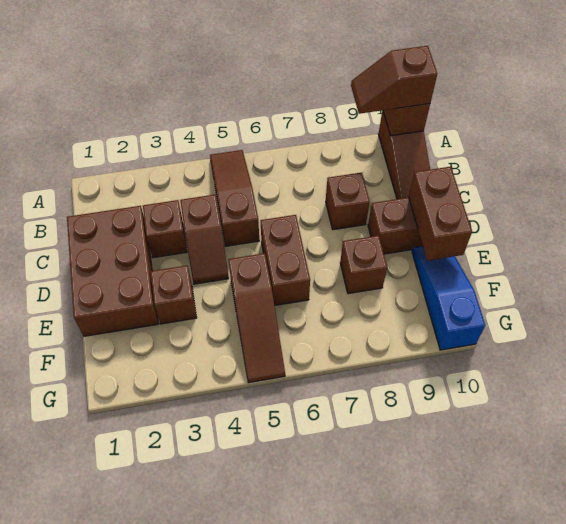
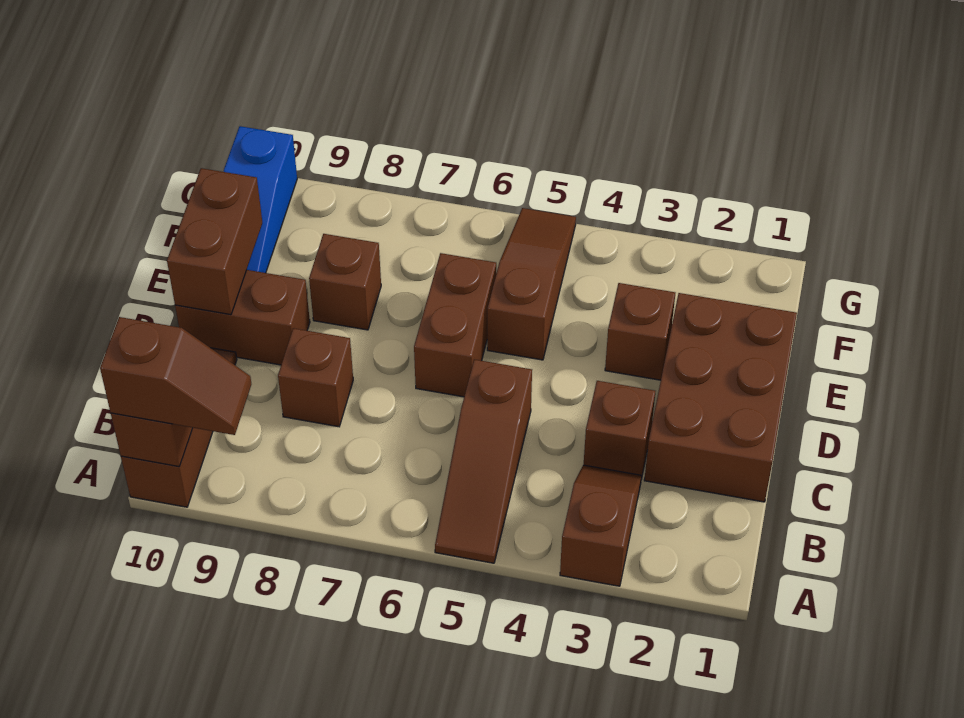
brown slope C4:D4 level 1 top C -> brown slope A3:B3 level 1 top A

